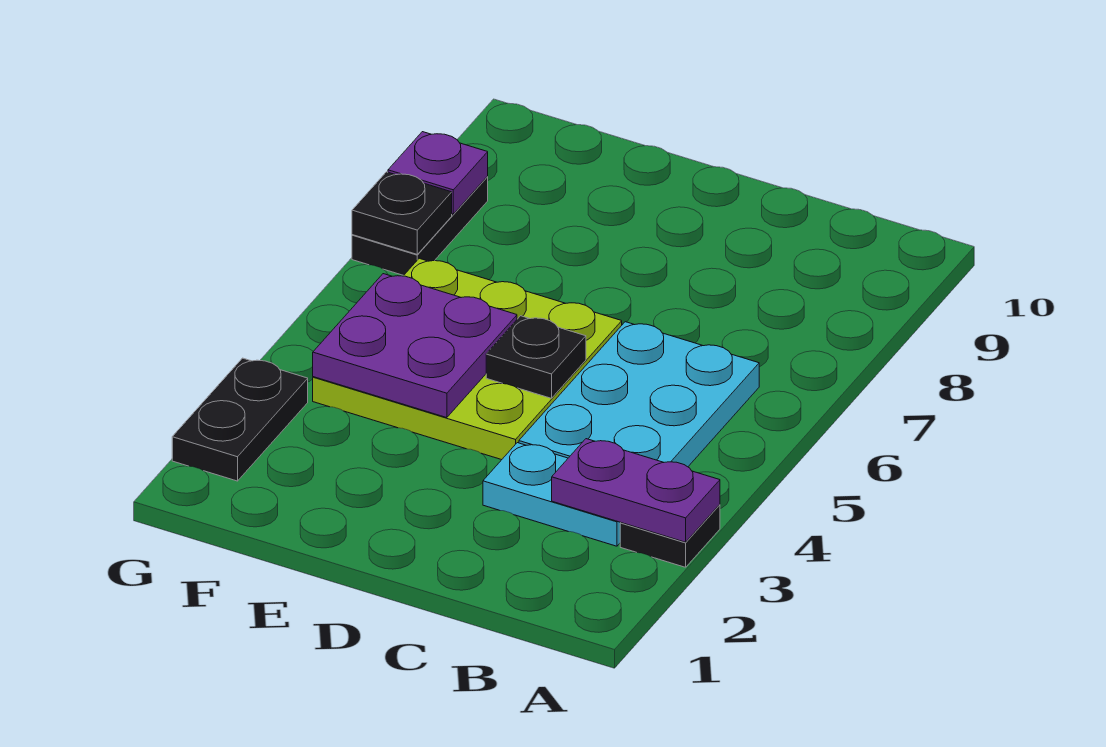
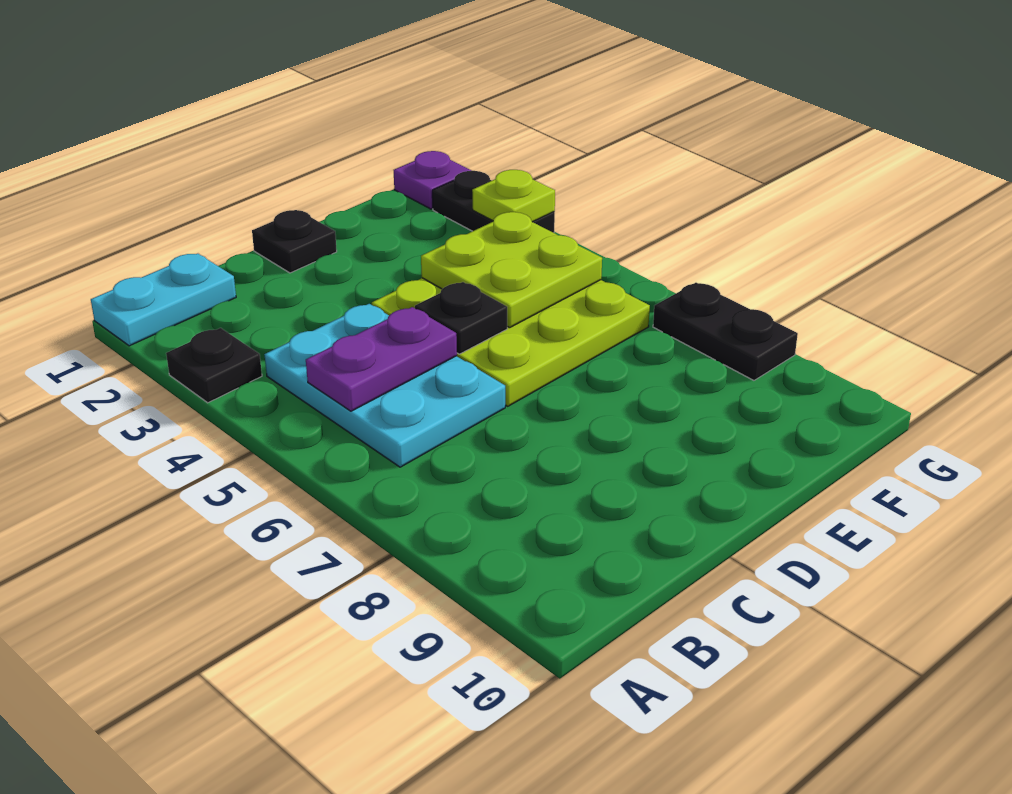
purple plate A3:B3 level 2 -> purple plate B5:C5 level 2
cyan plate B3:C3 level 1 -> cyan plate A1:B1 level 1
purple plate E4:F5 level 2 -> lime plate E4:F5 level 2
none -> lime plate G3 level 2
black plate G7 level 2 -> black plate D1 level 1
purple plate G8 level 2 -> purple plate G1 level 1

